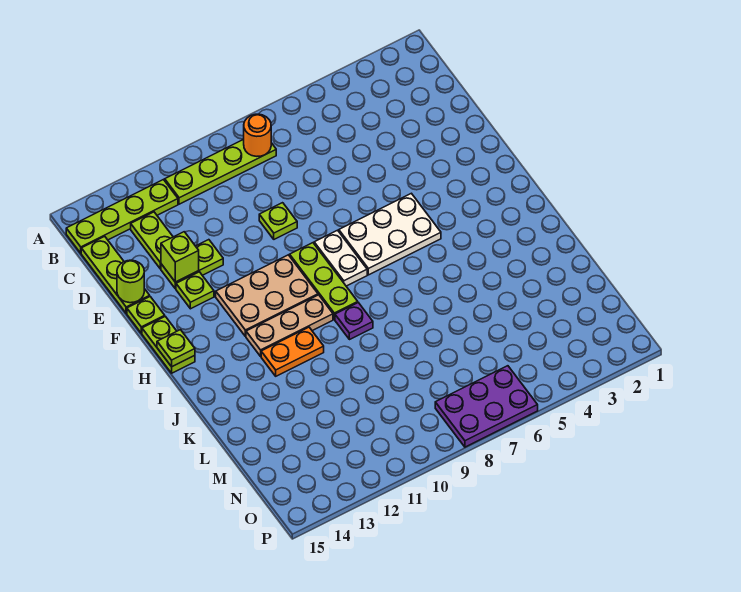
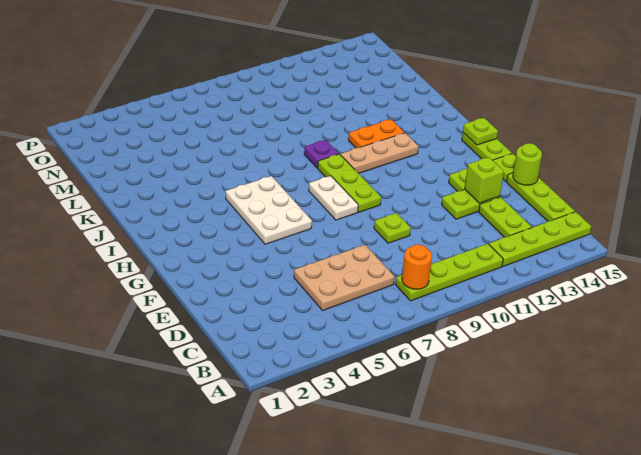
white plate G5:H7 level 1 -> white plate G5:I6 level 1
tan plate G10:H12 level 1 -> tan plate C5:D7 level 1
purple plate O6:P8 level 1 -> none

